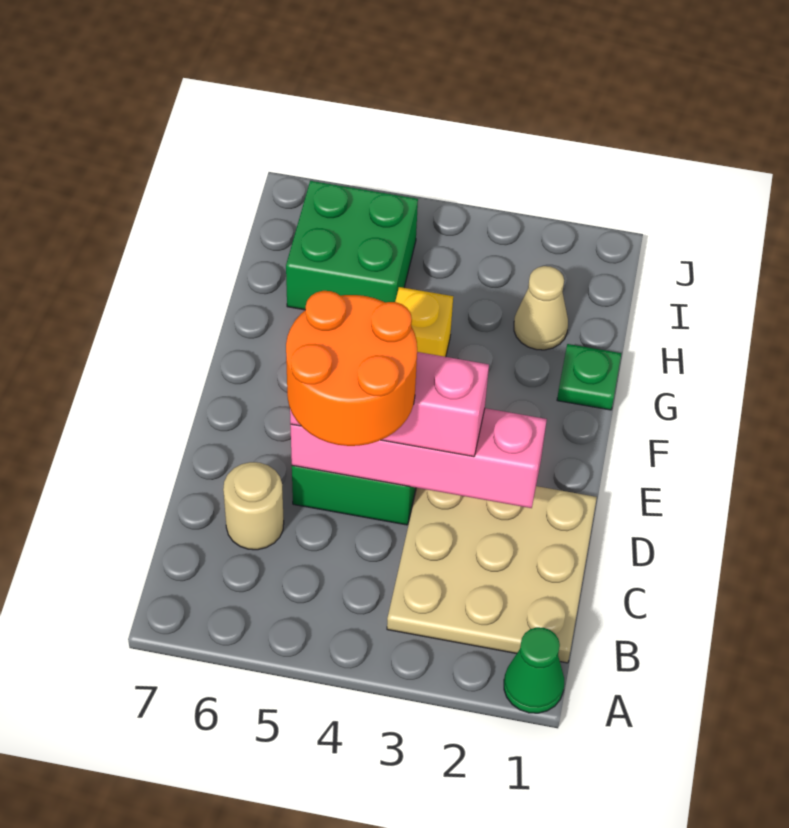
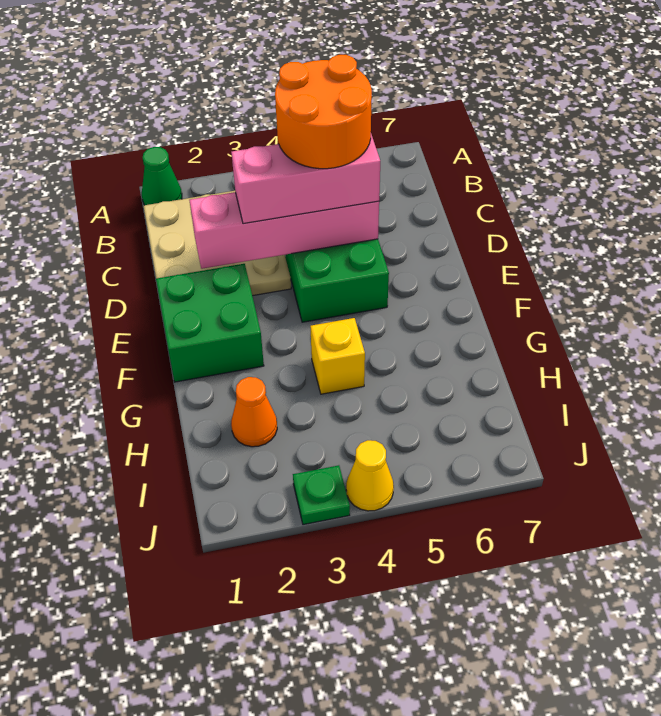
tan round brick C6 level 1 -> none
green plate G1 level 1 -> green plate J3 level 1
tan cone H2 level 1 -> orange cone H2 level 1
green brick H5:I6 level 1 -> green brick E1:F2 level 1
none -> yellow cone J4 level 1

